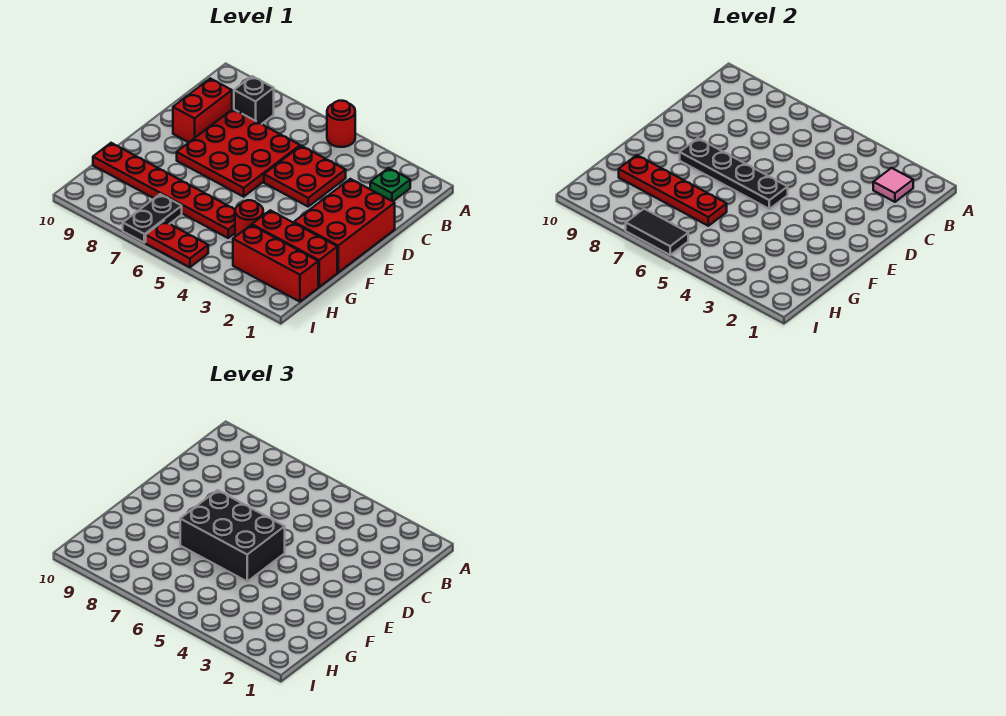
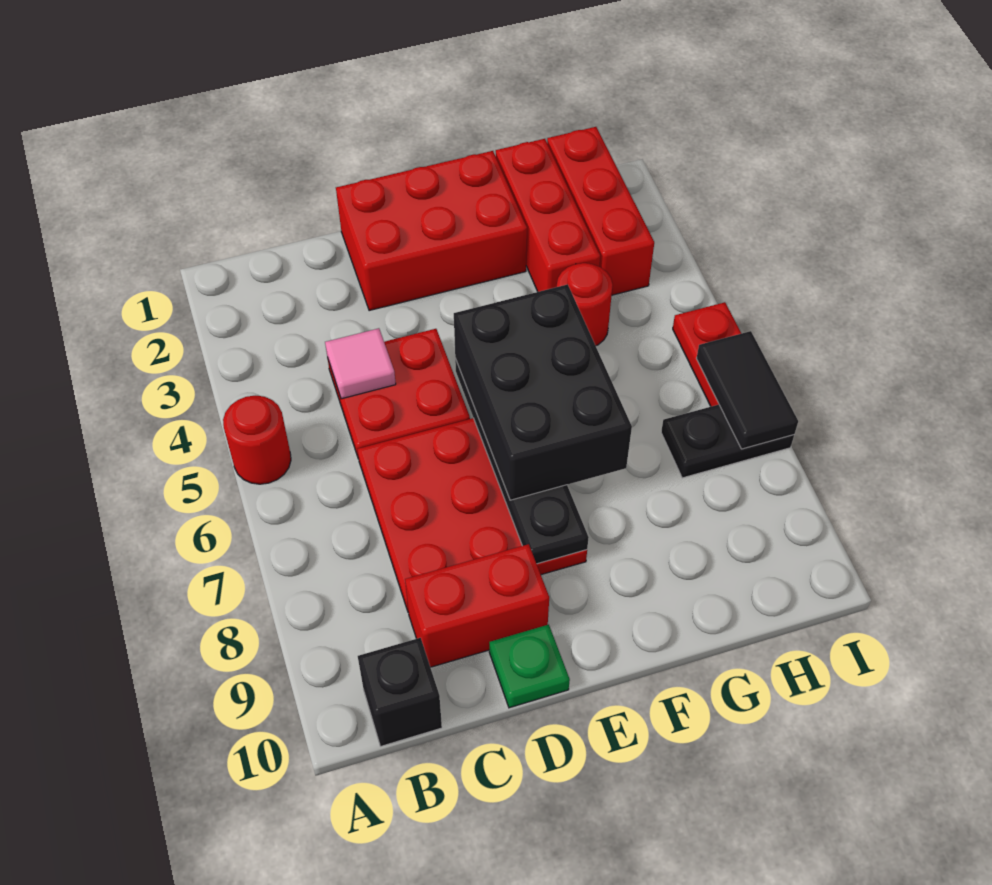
green plate B2 level 1 -> green plate D10 level 1
pink tile B2 level 2 -> pink tile C4 level 2
black brick B8 level 1 -> black brick B10 level 1
red plate G5:G10 level 1 -> none
red plate G6:G9 level 2 -> none

